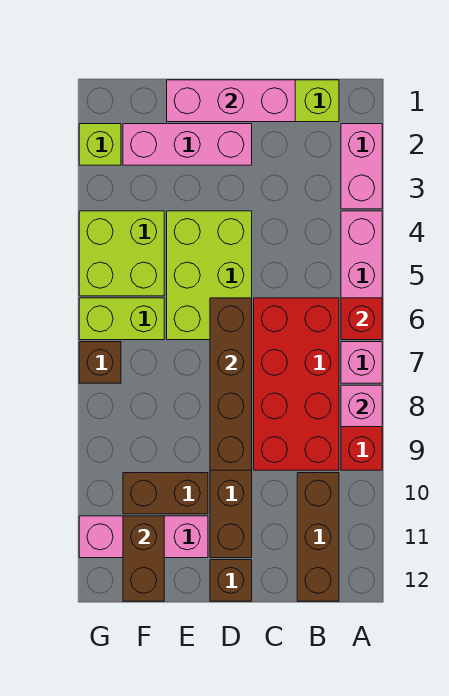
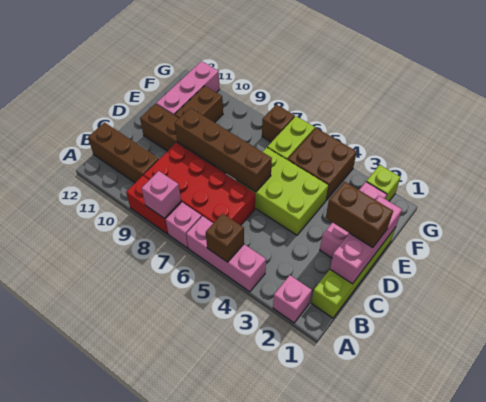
pink brick A2:A3 level 1 -> pink brick A2 level 1
red brick A6 level 2 -> none
brown brick D12 level 1 -> brown brick A5 level 2
lime brick F4:G5 level 1 -> brown brick F4:G5 level 1
brown brick F11:F12 level 2 -> brown brick D1:D2 level 3

